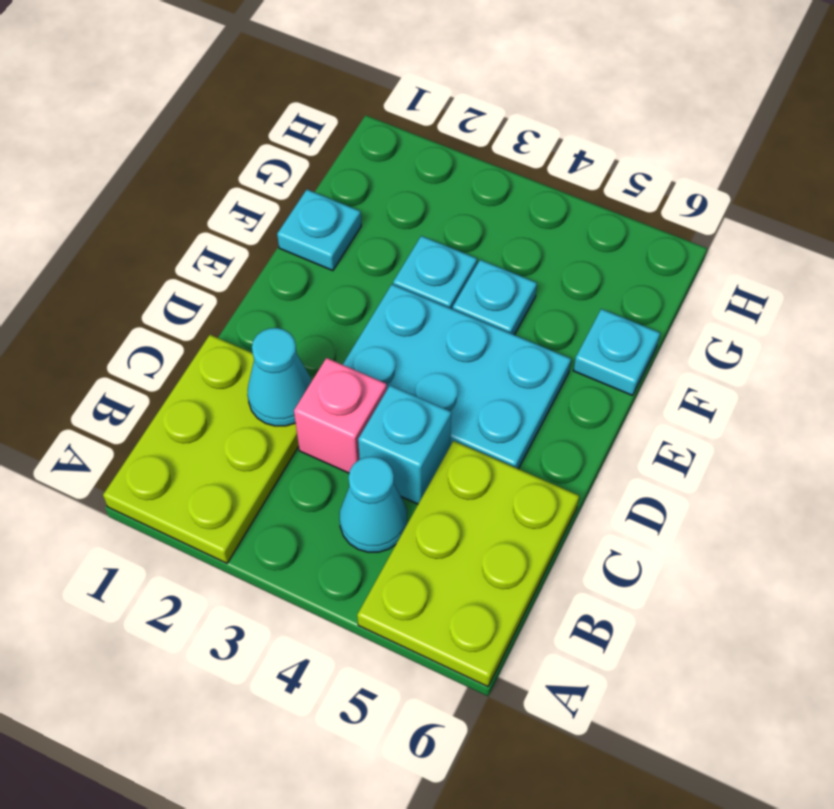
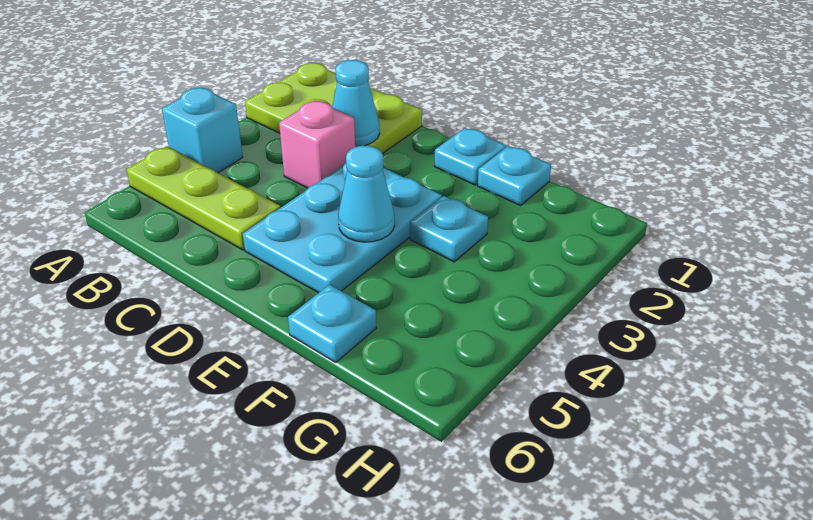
lime plate A5:C6 level 1 -> lime plate A5:C5 level 1
cyan cone B4 level 1 -> cyan cone E4 level 2
cyan brick C4 level 1 -> cyan brick A4 level 1
cyan plate F4 level 1 -> cyan plate E1 level 1

